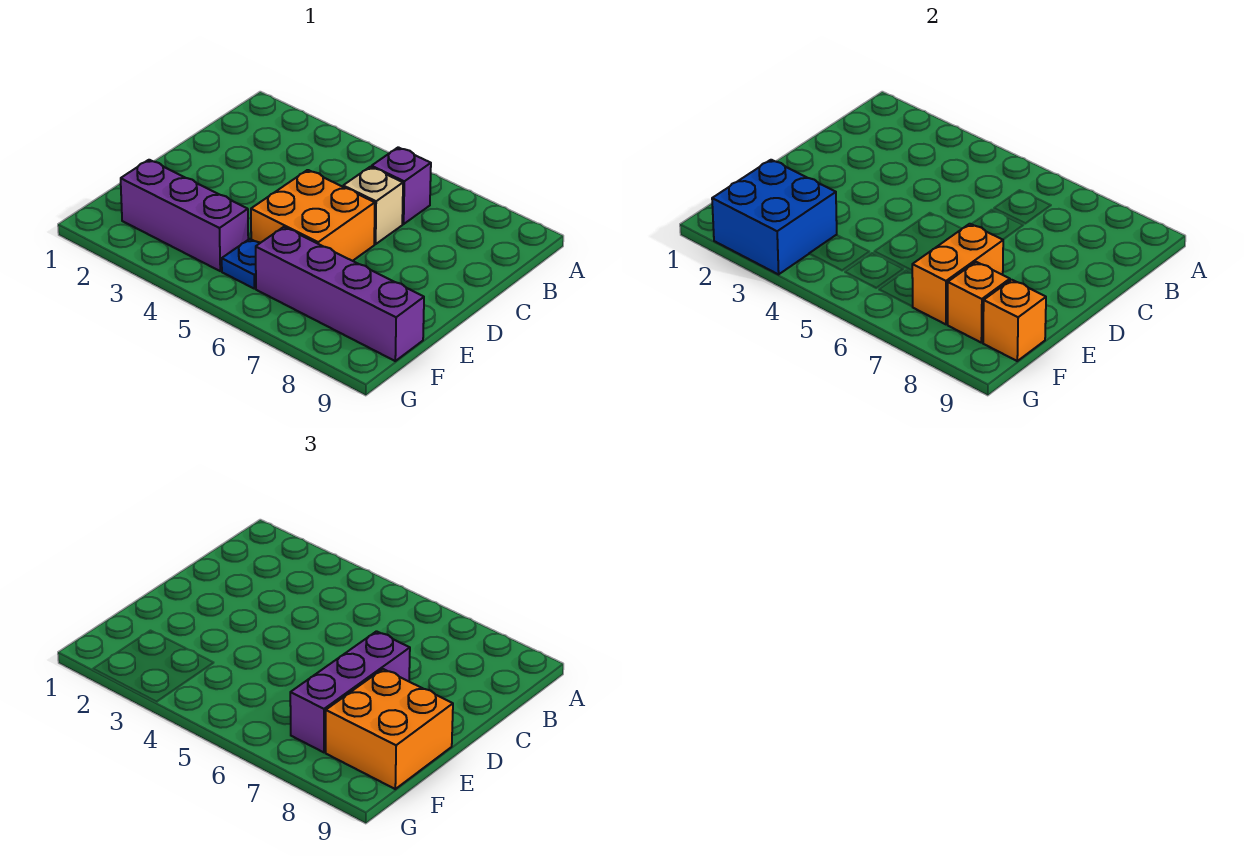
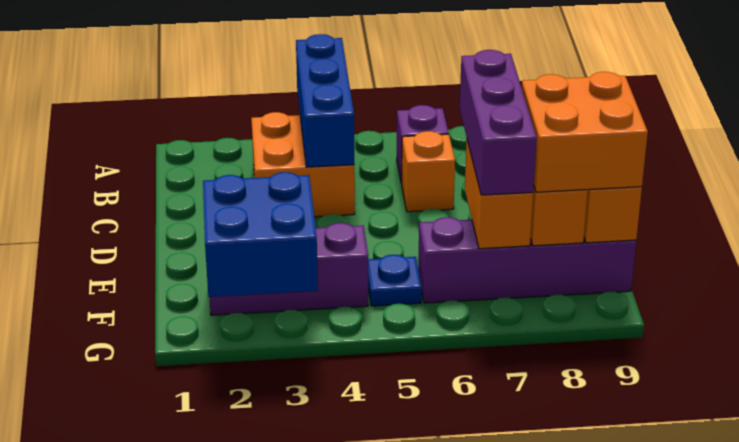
none -> blue brick A4:C4 level 2
tan brick C6 level 1 -> orange brick C6 level 1
orange brick D5:E6 level 1 -> orange brick B3:C4 level 1

